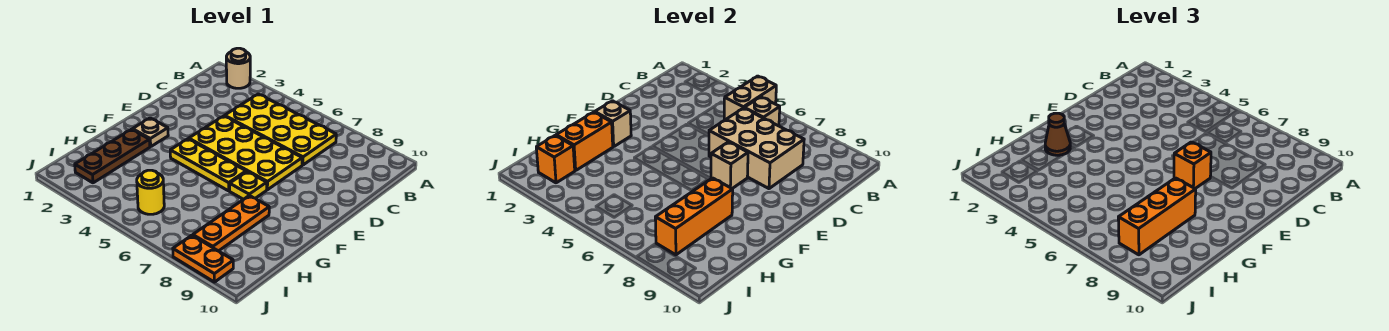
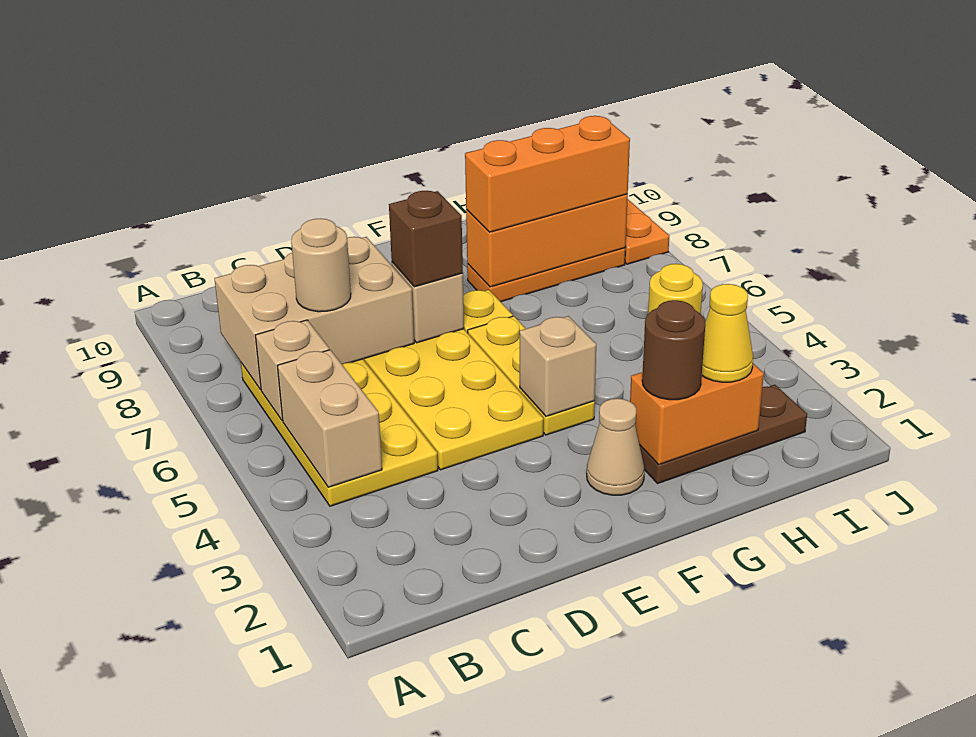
tan round brick A2 level 1 -> tan round brick C7 level 3
tan brick A5:B5 level 2 -> tan brick B4:B5 level 2
tan brick C6:D8 level 2 -> tan brick B7:D8 level 2
orange brick E7 level 3 -> brown brick E7 level 3
tan plate F2 level 1 -> tan cone F2 level 1
tan brick F2 level 2 -> tan brick F4 level 2
brown cone G2 level 3 -> brown round brick G2 level 3
none -> yellow cone H2 level 3
orange brick I2 level 2 -> none

